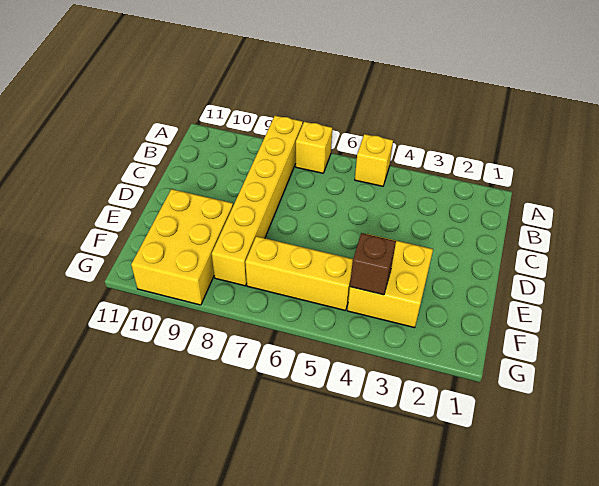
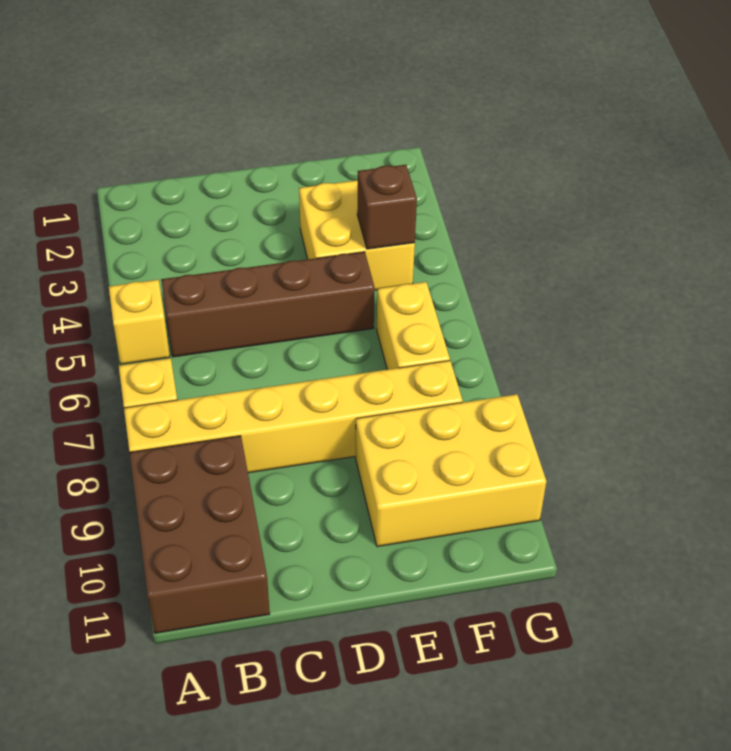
none -> brown brick A9:B11 level 1
none -> brown brick B5:E5 level 1
yellow brick F5:F7 level 1 -> yellow brick F6:F7 level 1

